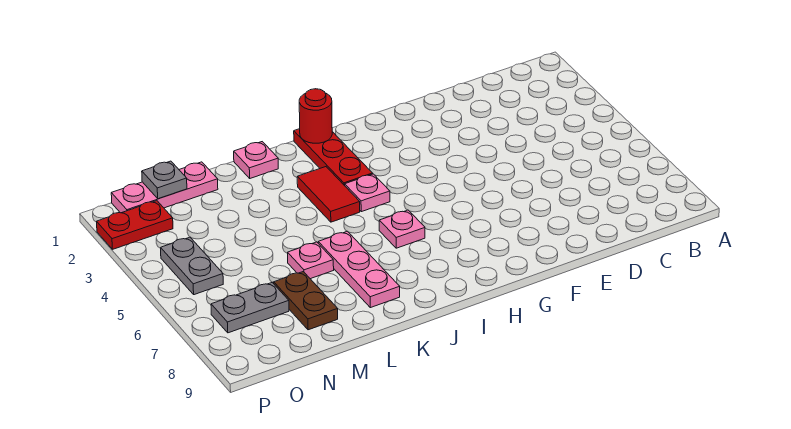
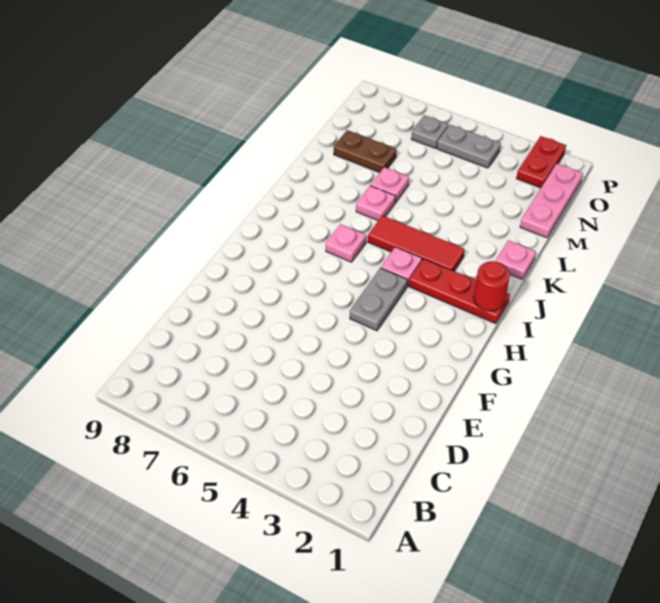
red tile J3:J4 level 1 -> red tile J3:J5 level 1
pink plate K6:K8 level 1 -> pink plate K6 level 1
grey plate N1 level 2 -> grey plate O6 level 1
grey plate N7:O7 level 1 -> grey plate G4:H4 level 1

